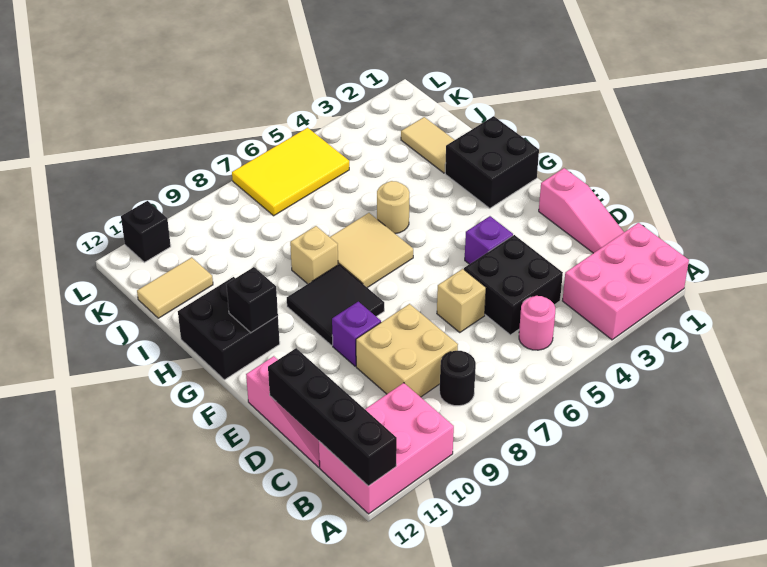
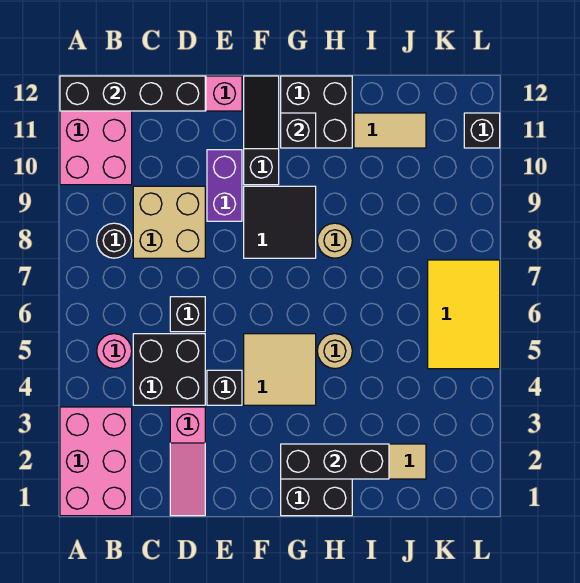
pink slope C1:E1 level 1 top E -> pink slope D1:D3 level 1 top 3
tan brick D6 level 1 -> black brick D6 level 1
purple brick E4 level 1 -> black brick E4 level 1
purple brick E9 level 1 -> purple brick E9:E10 level 1
none -> black slope F10:F12 level 1 top 10
none -> black brick G2:I2 level 2
tan tile G6:H7 level 1 -> tan tile F4:G5 level 1
tan brick H8 level 1 -> tan round brick H8 level 1
tan tile J11:J12 level 1 -> tan tile I11:J11 level 1

